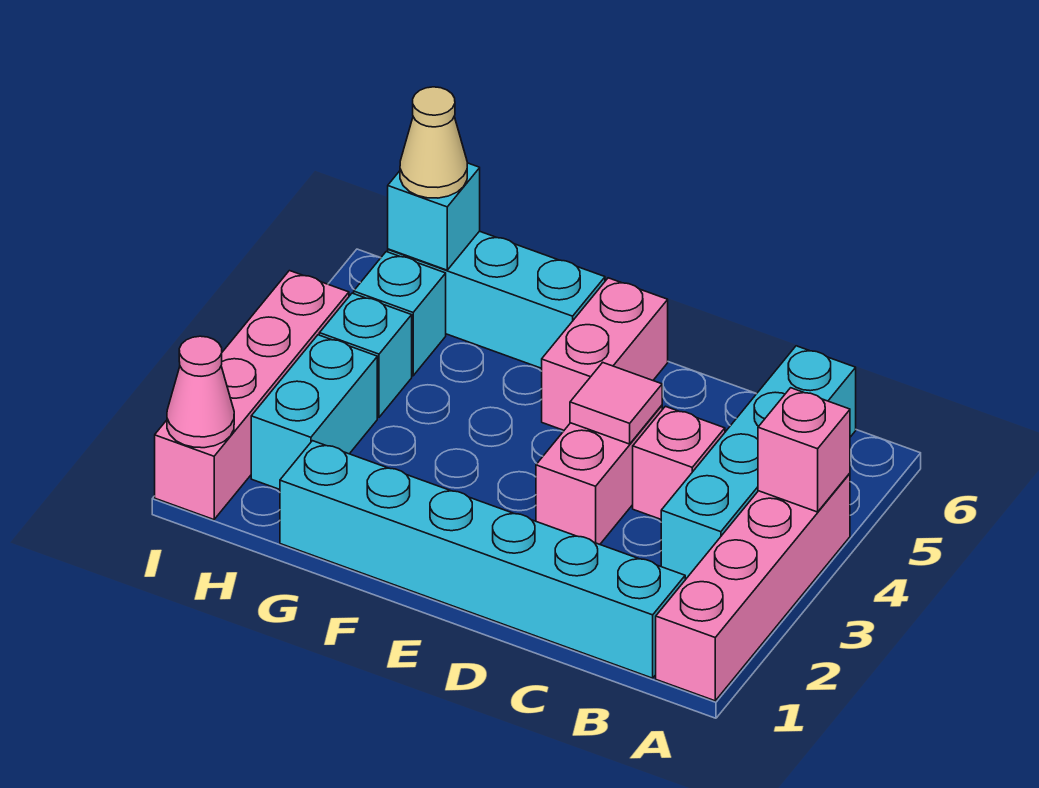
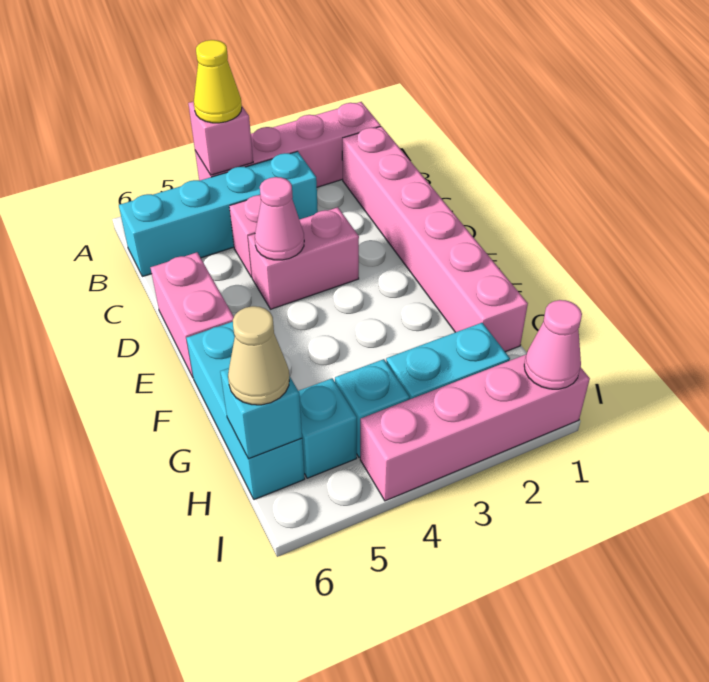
none -> yellow cone A4 level 3
cyan brick B1:G1 level 1 -> pink brick B1:G1 level 1
pink tile D4 level 2 -> pink cone D4 level 2
pink brick E5:E6 level 1 -> pink brick D6:E6 level 1

